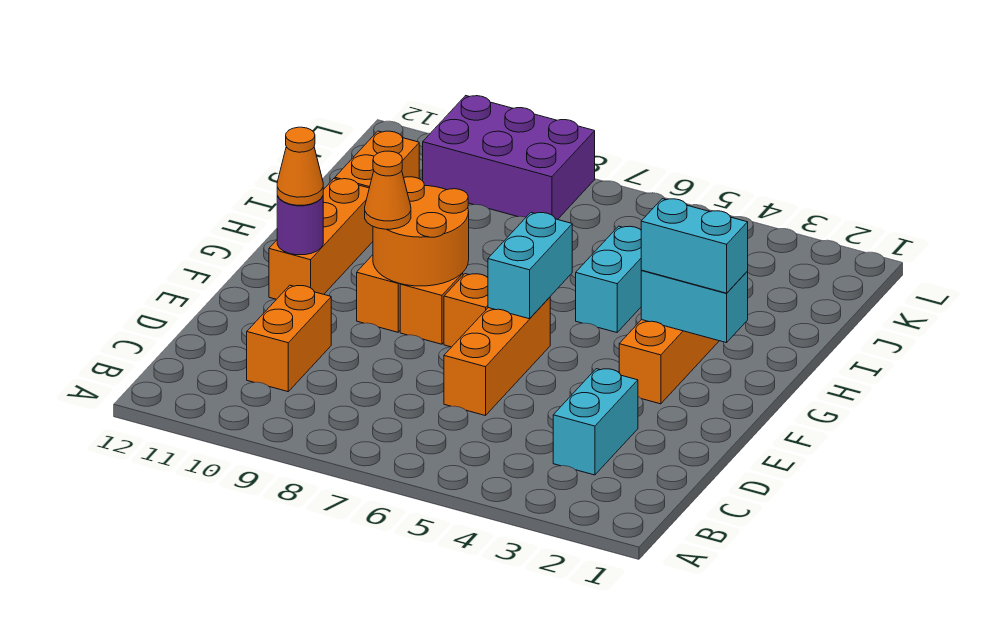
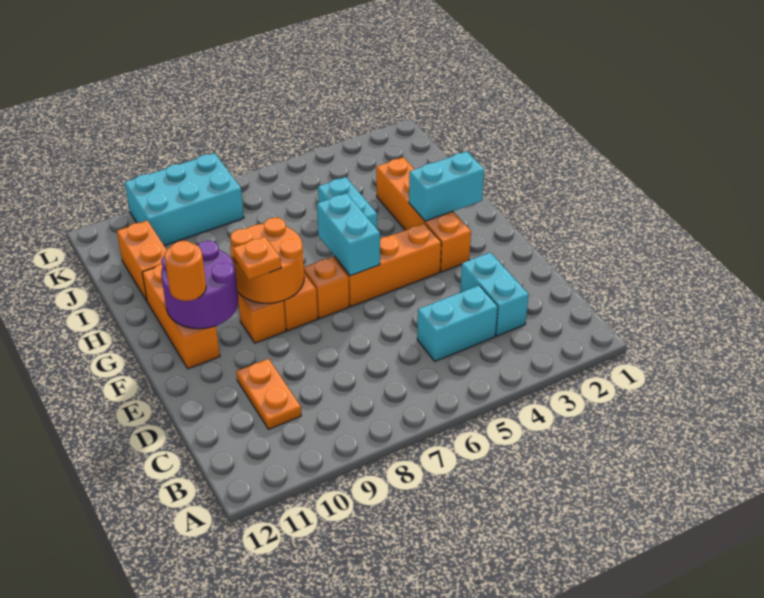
orange brick C10:D10 level 1 -> orange plate C10:D10 level 1
orange brick D6:F6 level 1 -> orange brick F4:F6 level 1
orange cone F9 level 3 -> orange plate F9 level 3
purple round brick F11 level 2 -> purple round brick F10:G11 level 2
orange cone F11 level 3 -> orange round brick F11 level 3
cyan brick G2:G3 level 3 -> cyan brick C4:C5 level 1
purple brick K8:L10 level 1 -> cyan brick K8:L10 level 1

